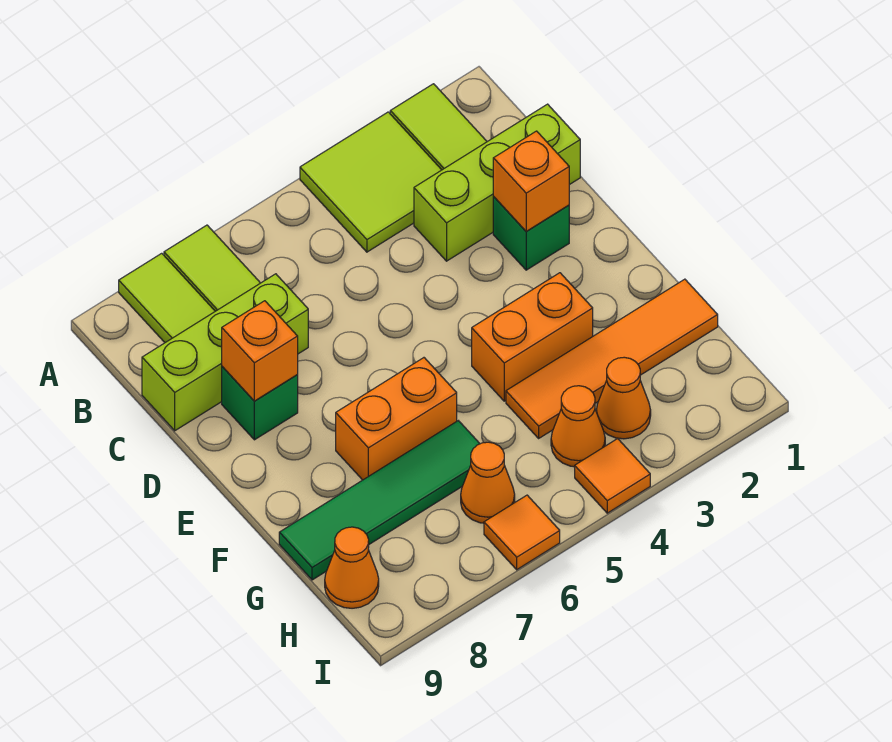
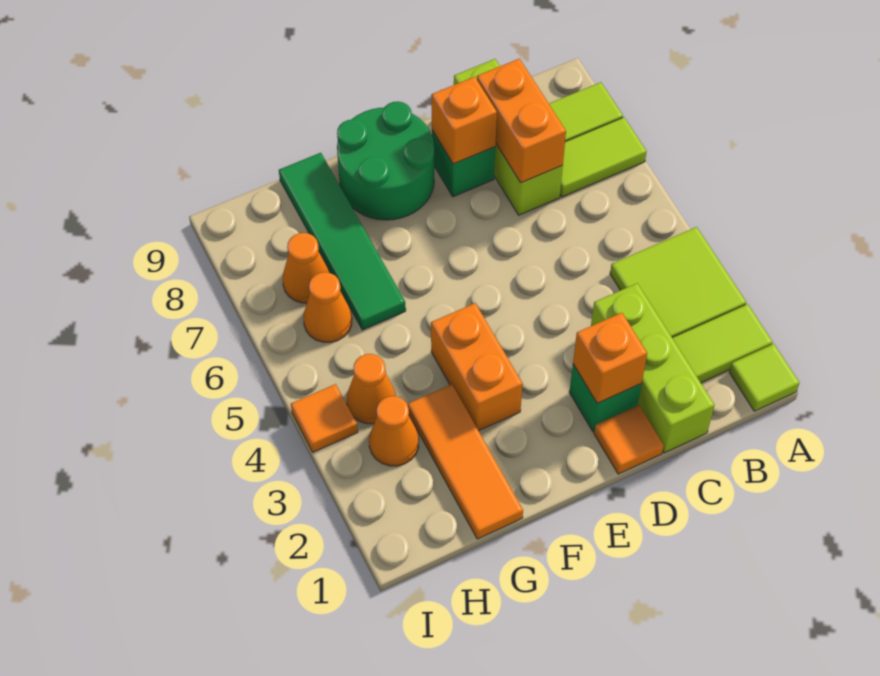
none -> lime tile A1 level 1
none -> green round brick E8:F9 level 1
orange brick F6:F7 level 1 -> orange brick C7:C8 level 2
orange tile G1:G4 level 1 -> orange tile G1:G3 level 1
orange cone H9 level 1 -> orange cone H7 level 1
orange tile I6 level 1 -> orange tile D1 level 1

